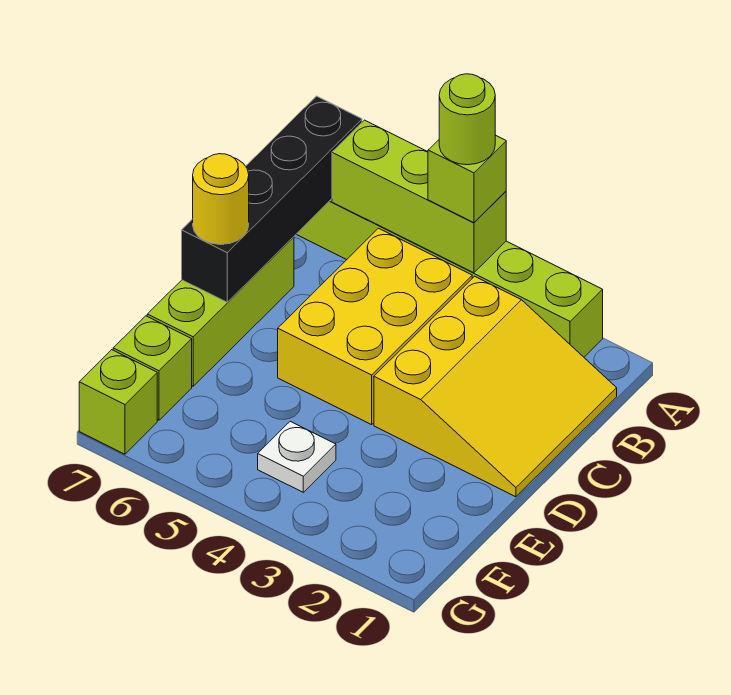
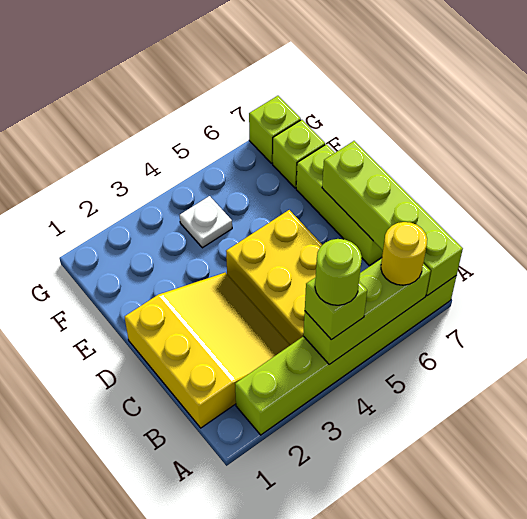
black brick A7:D7 level 2 -> lime brick A7:D7 level 2
yellow slope B1:D3 level 1 top 3 -> yellow slope B1:D3 level 1 top 1
yellow round brick D7 level 3 -> yellow round brick A6 level 3

